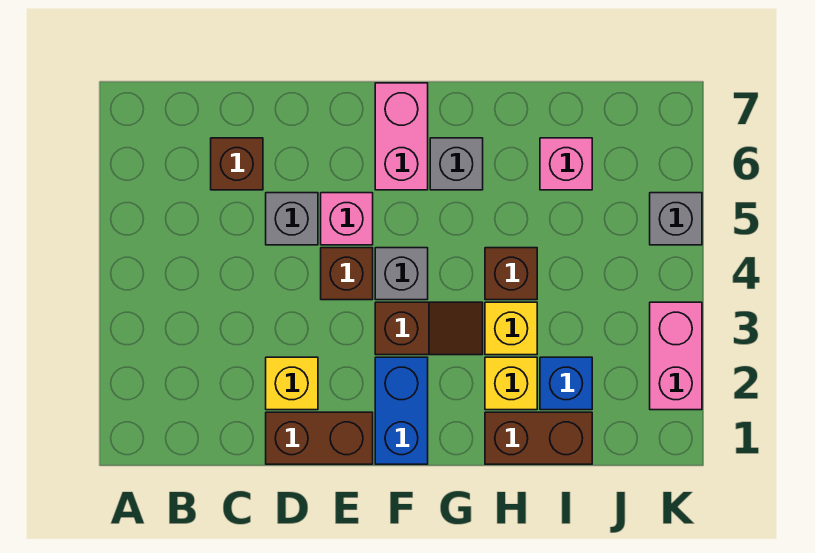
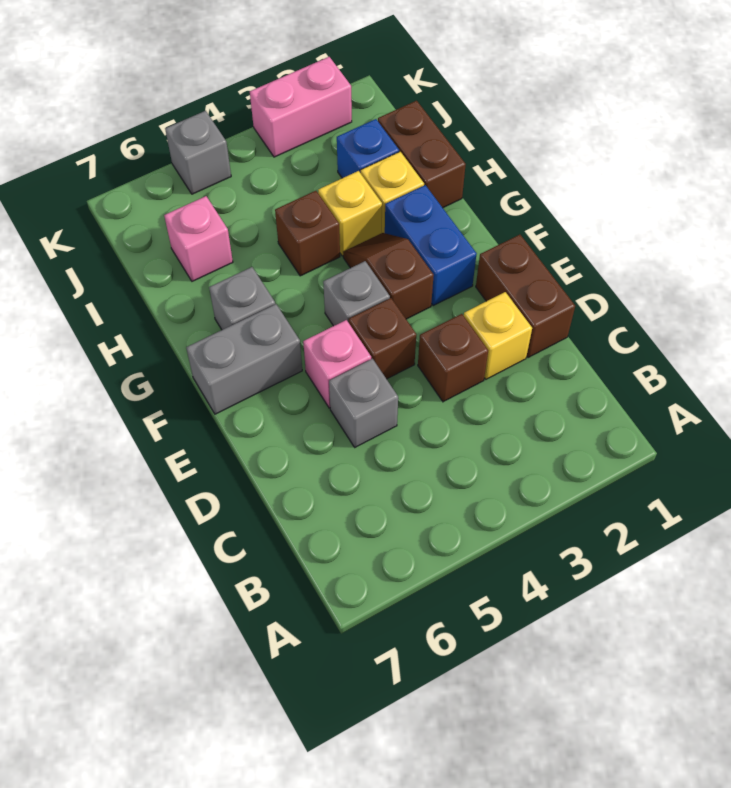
brown brick C6 level 1 -> brown brick D3 level 1
blue brick F1:F2 level 1 -> blue brick F2:G2 level 1
pink brick F6:F7 level 1 -> grey brick F6:F7 level 1

